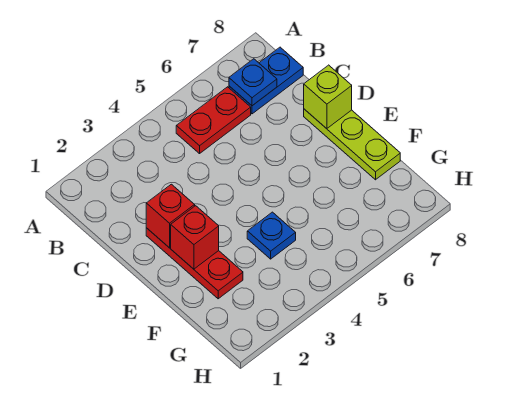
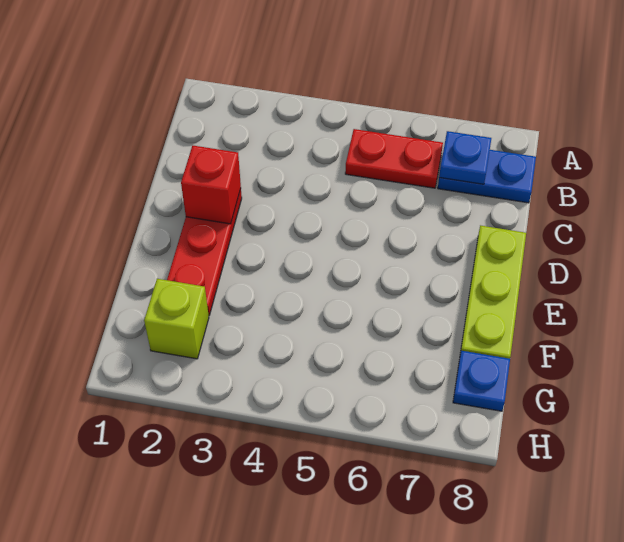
lime brick D8 level 2 -> lime brick G2 level 1
red brick E2 level 2 -> none
blue plate F4 level 1 -> blue plate G8 level 1

